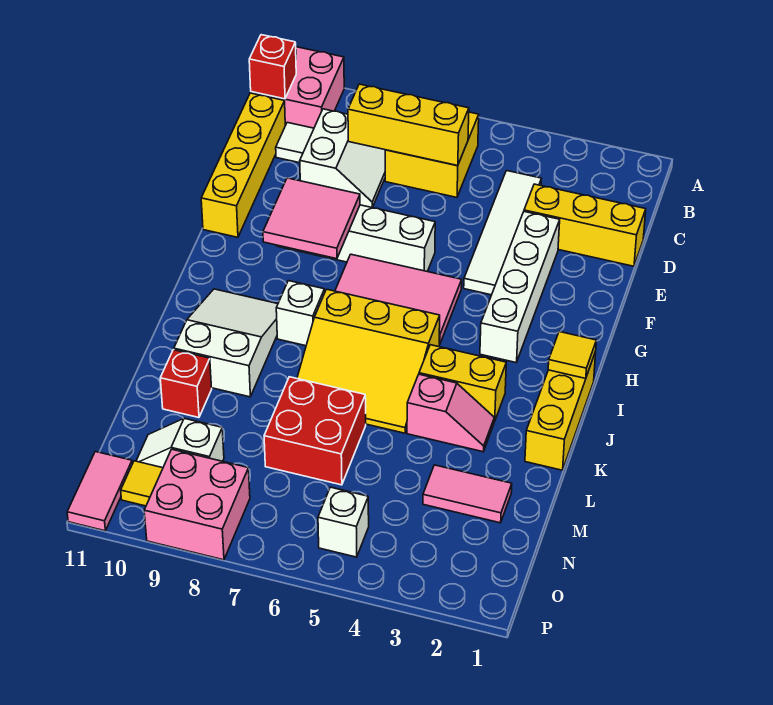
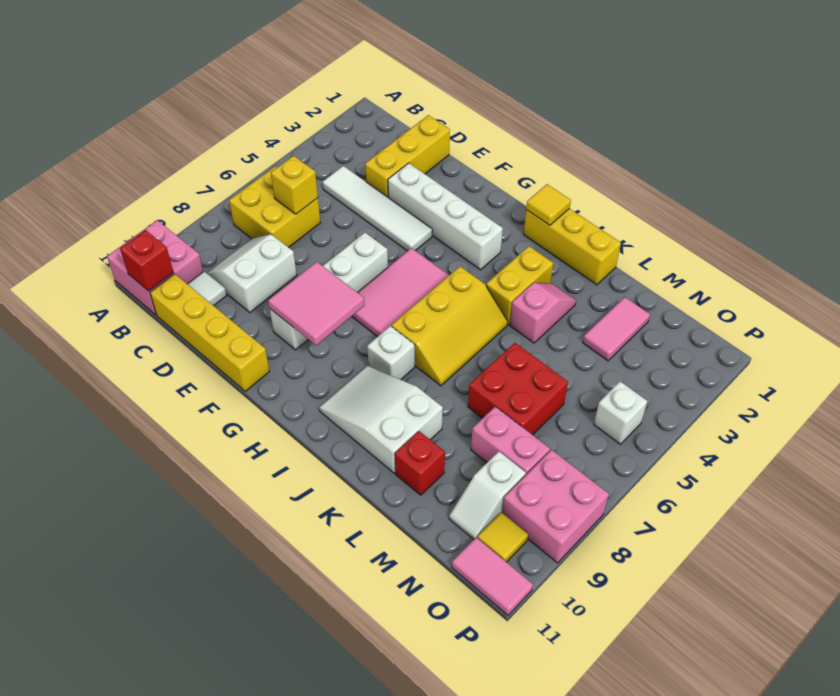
yellow brick C6:C8 level 2 -> yellow brick C6 level 2
white slope C8:D9 level 1 top 9 -> white slope C8:D9 level 1 top D
yellow slope I5:K7 level 1 top I -> yellow slope I5:J7 level 1 top I
none -> pink brick M8:N8 level 1

